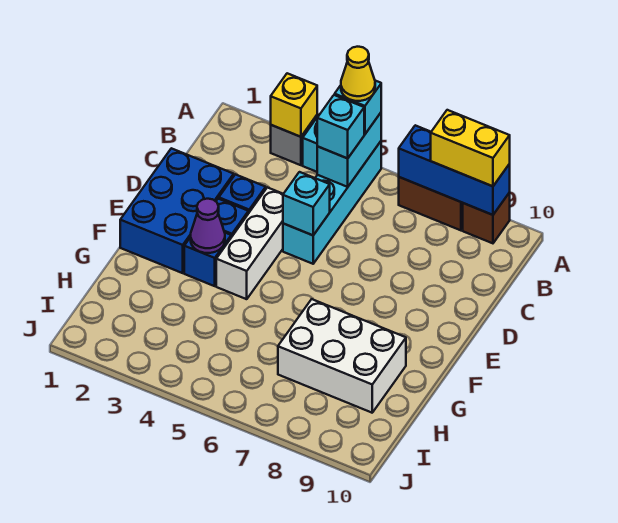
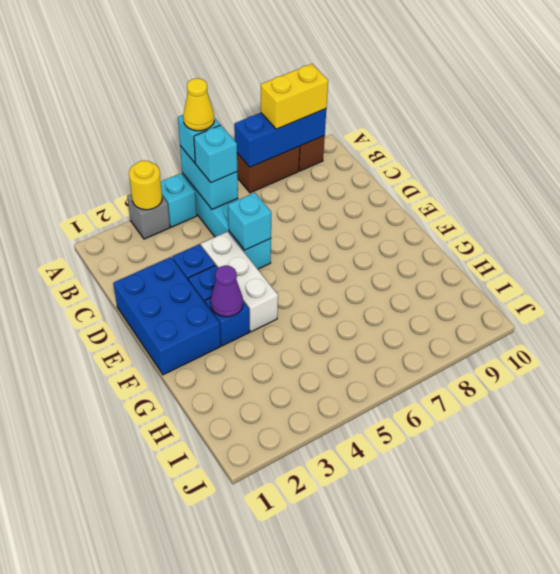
yellow brick A3 level 2 -> yellow round brick A3 level 2
white brick G7:H9 level 1 -> none

